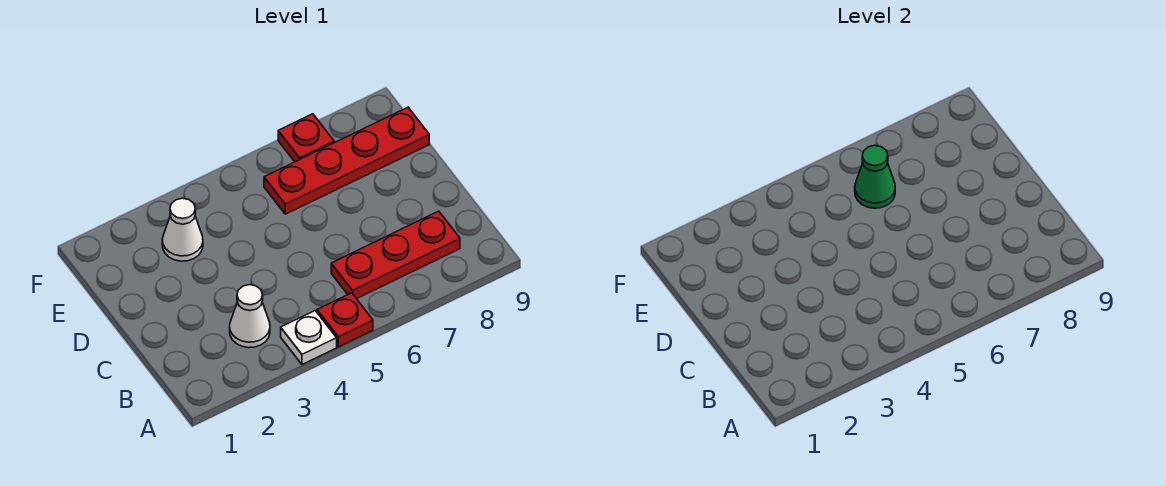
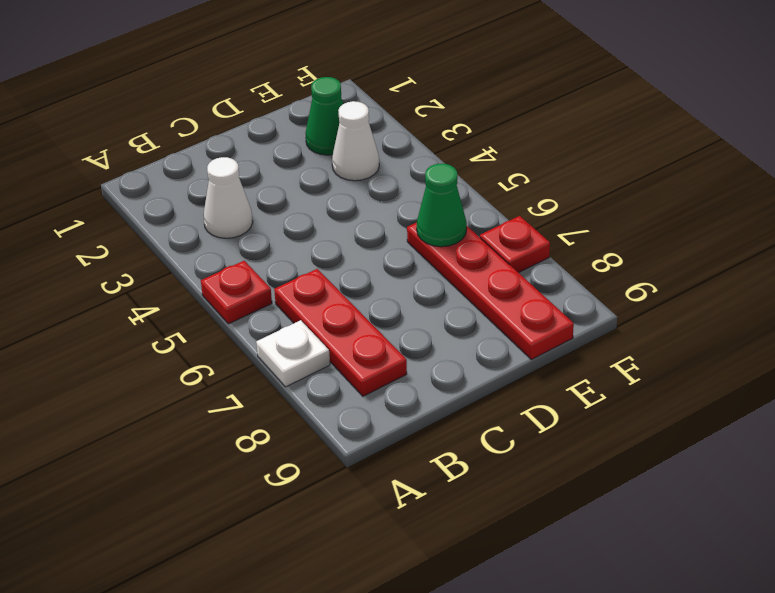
white plate A4 level 1 -> white plate A7 level 1
none -> green cone E2 level 1

